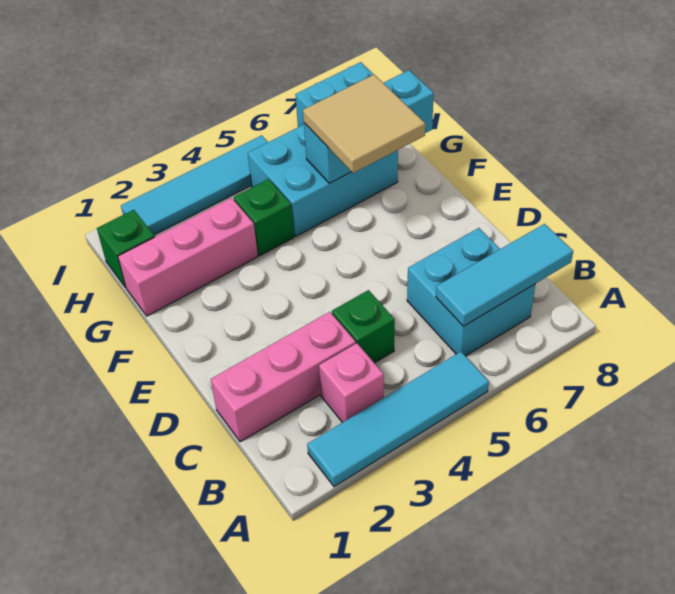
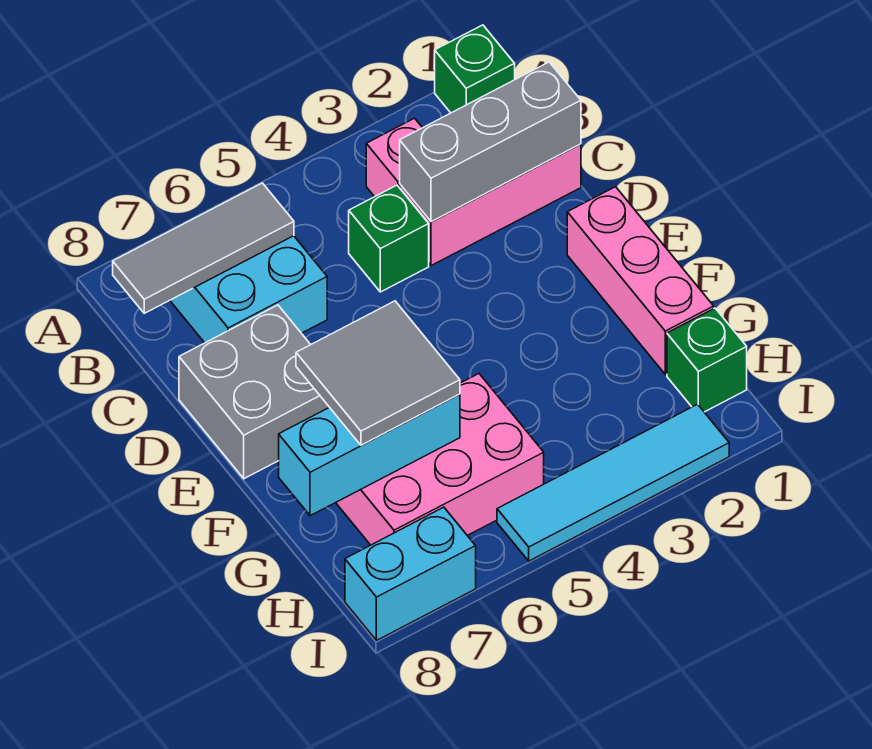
cyan tile A2:A5 level 1 -> none
cyan tile B6:B8 level 2 -> grey tile B6:B8 level 2
none -> grey brick C1:C3 level 2
none -> grey brick D7:E8 level 1
tan tile F6:G7 level 3 -> grey tile F6:G7 level 3
pink brick G1:G3 level 1 -> pink brick E1:G1 level 1
green brick G4 level 1 -> green brick A1 level 1
cyan brick G5:H7 level 1 -> pink brick G5:H7 level 1

